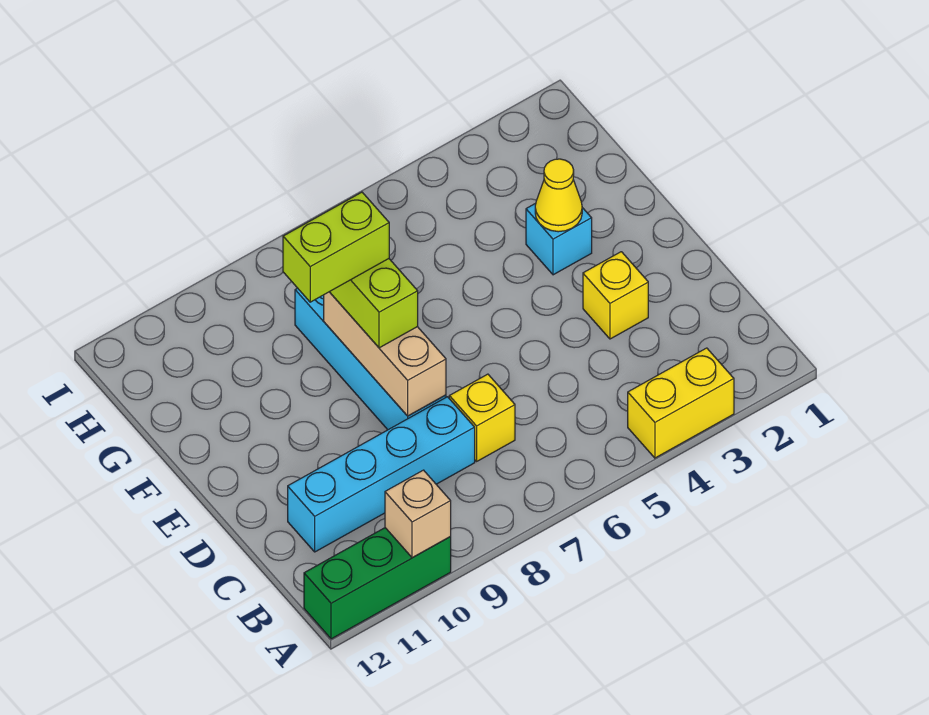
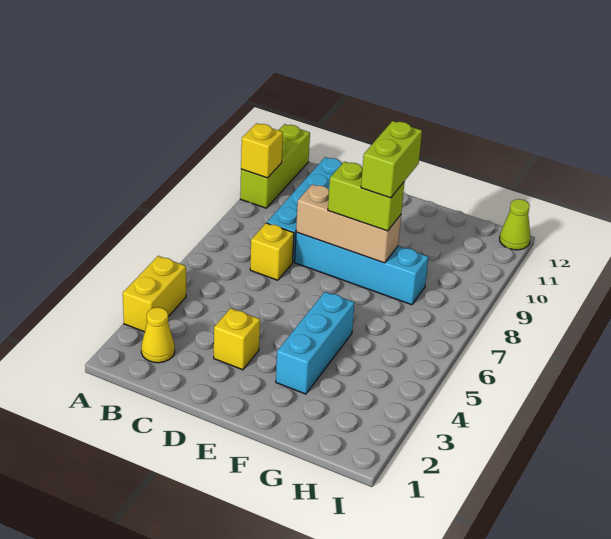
green brick A10:A12 level 1 -> lime brick A10:A12 level 1
tan brick A10 level 2 -> yellow brick A10 level 2
cyan brick F3 level 1 -> cyan brick F3:F5 level 1
yellow cone F3 level 2 -> yellow cone B2 level 1
none -> lime cone I12 level 1

